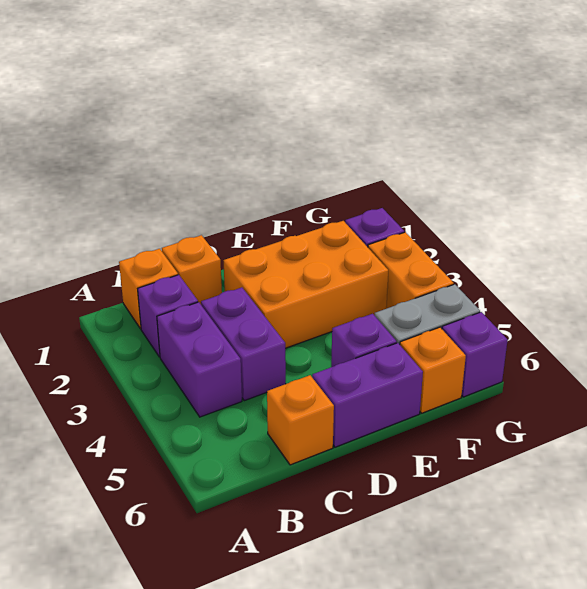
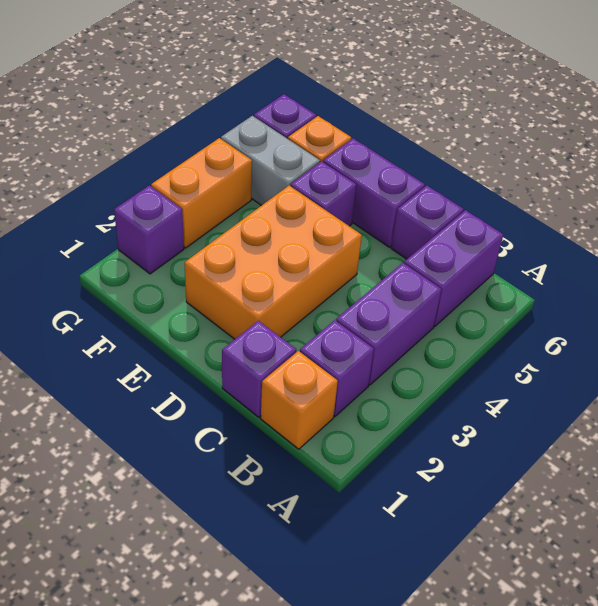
orange brick C1 level 1 -> purple brick C1 level 1
purple brick C3:C4 level 1 -> purple brick B5:B6 level 1
orange brick C6 level 1 -> purple brick C6 level 1
orange brick D2:F3 level 1 -> orange brick D2:E4 level 1

